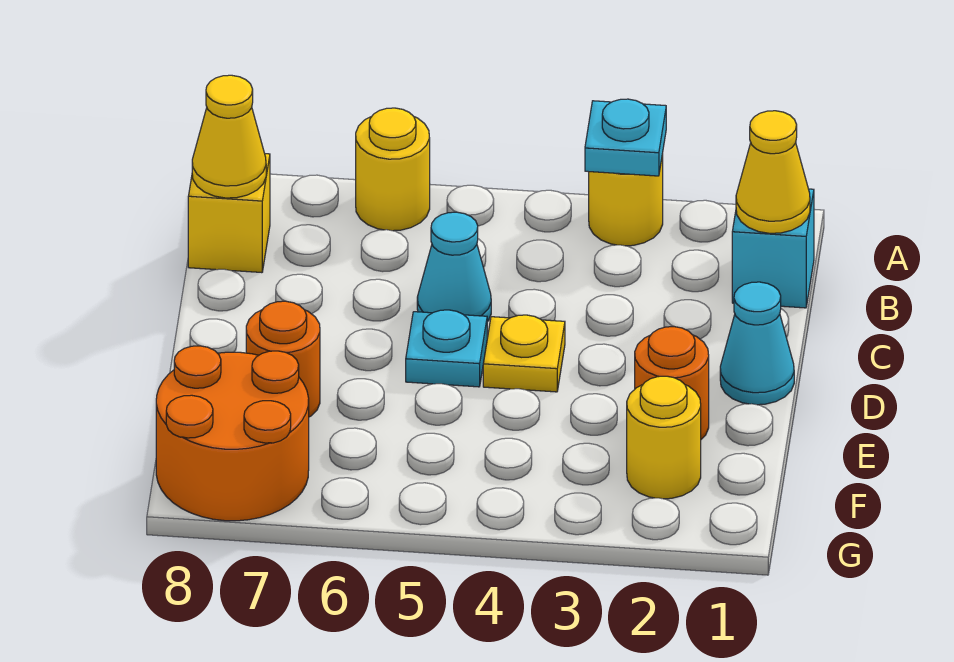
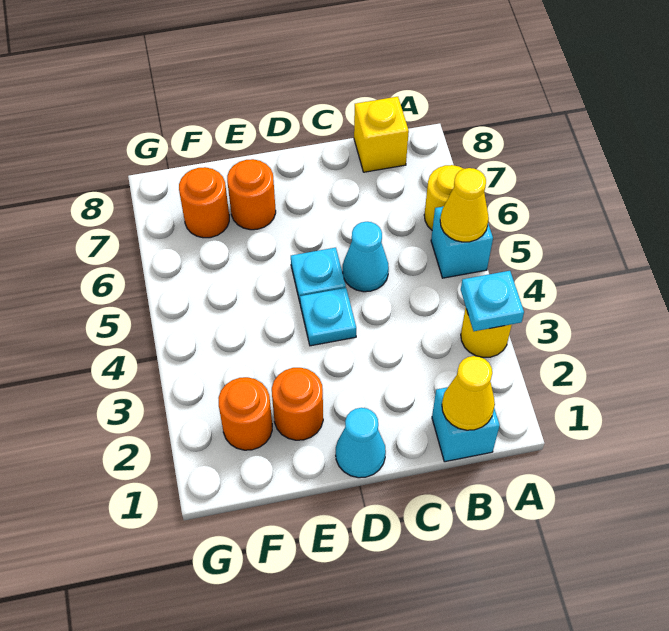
none -> cyan brick A5 level 1
yellow cone B8 level 2 -> yellow cone A5 level 2
yellow plate D4 level 1 -> cyan plate D4 level 1
yellow round brick F2 level 1 -> orange round brick F2 level 1
orange round brick F7:G8 level 1 -> orange round brick F7 level 1

